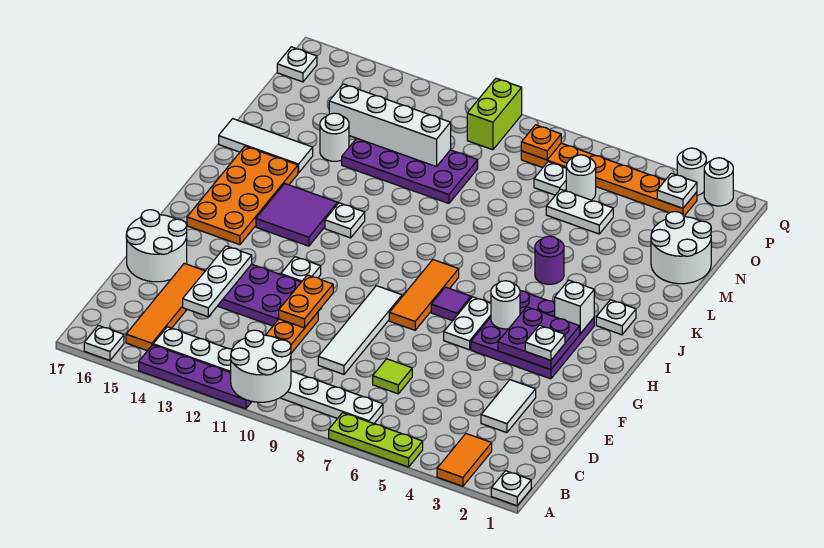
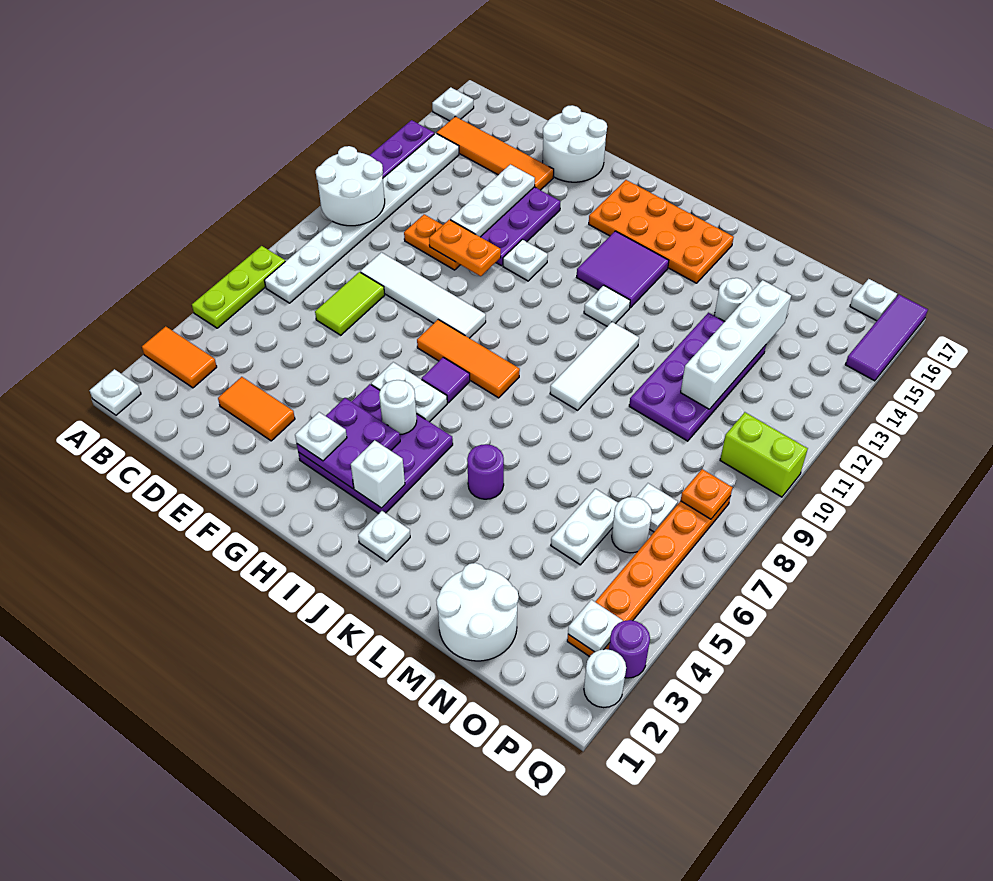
white tile D3:E3 level 1 -> orange tile D3:E3 level 1
lime tile D7 level 1 -> lime tile D7:D8 level 1
white plate D14:F14 level 2 -> white plate E12:E14 level 2
white tile L15:L17 level 1 -> white tile K9:K11 level 1
white round brick Q3 level 1 -> purple round brick Q3 level 1
none -> purple tile Q15:Q17 level 1

